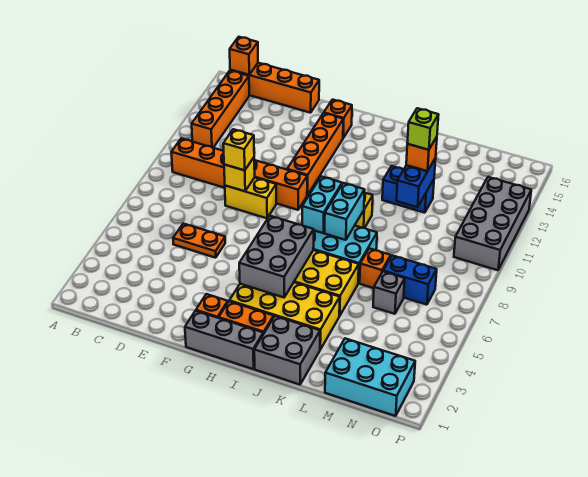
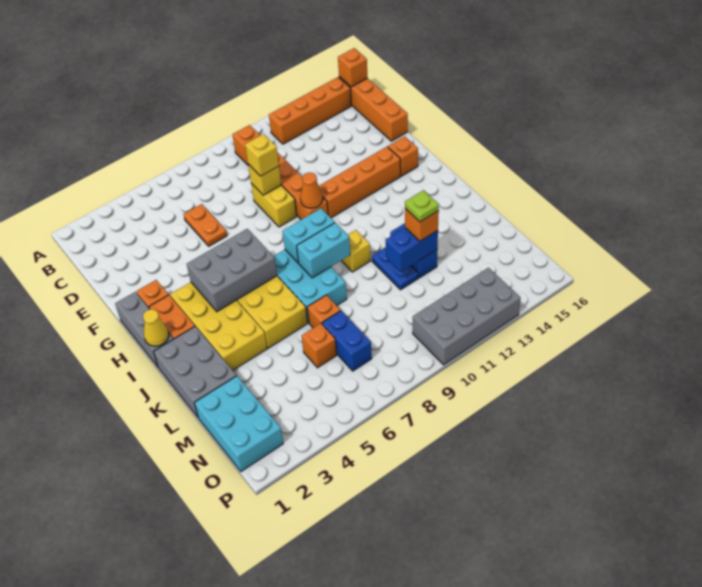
none -> orange cone G10 level 2
none -> yellow cone I1 level 2
grey brick J1:K2 level 1 -> grey brick J1:L2 level 1
none -> blue plate K11:L11 level 1
lime brick L12 level 4 -> lime plate L12 level 4
grey brick M6 level 1 -> orange brick M6 level 1

